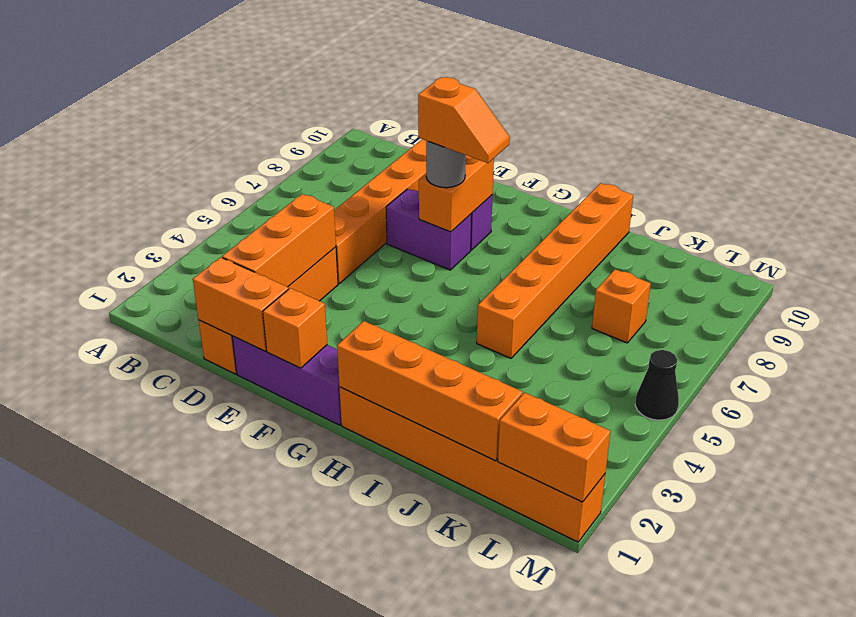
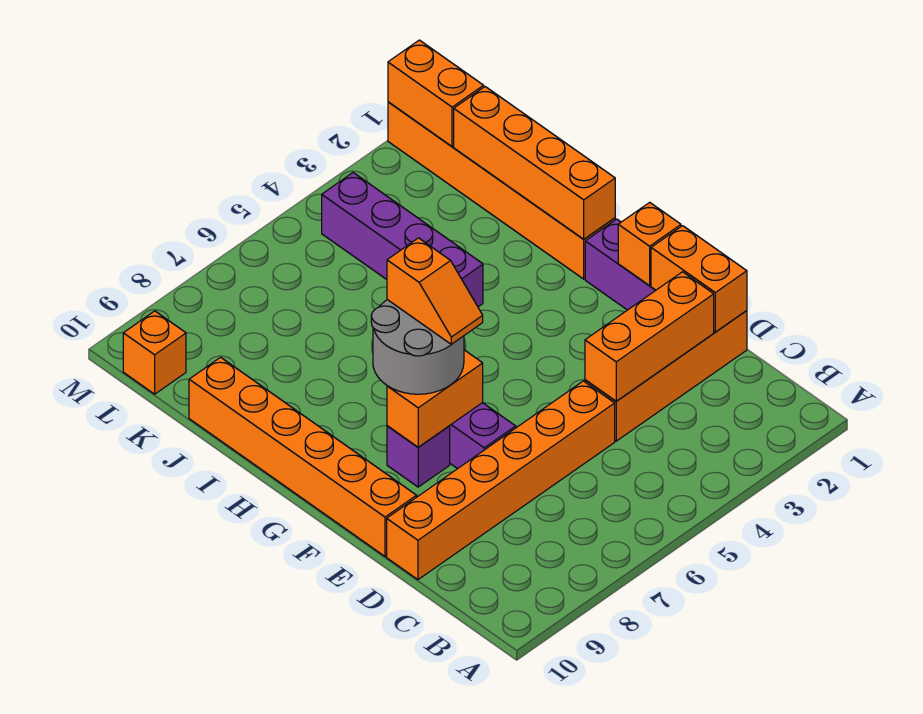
grey round brick F7 level 3 -> grey round brick F7:G8 level 3
orange slope F7:G7 level 4 top F -> orange slope F7:G7 level 4 top G
none -> purple brick I4:L4 level 1
orange brick I5:I10 level 1 -> orange brick E10:J10 level 1
orange brick K7 level 1 -> orange brick L10 level 1
black cone M5 level 1 -> none

